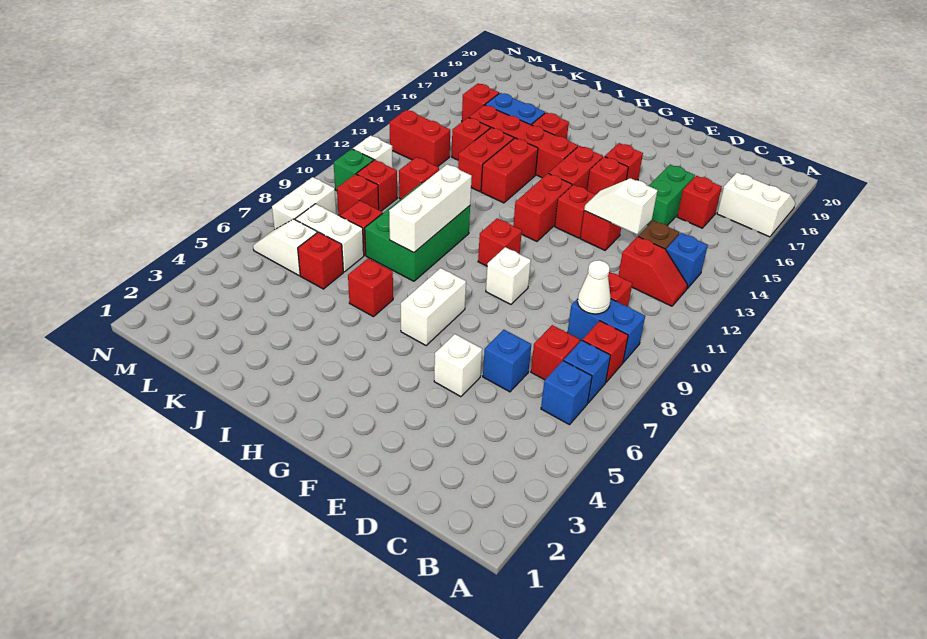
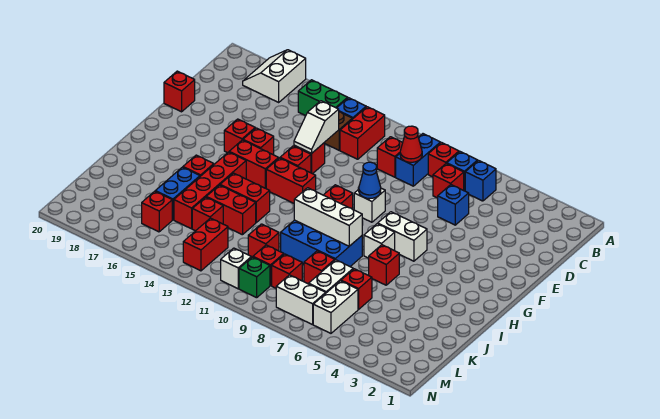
red slope B12:C12 level 1 top C -> red brick B12:C12 level 1
white cone C9 level 2 -> red cone C9 level 2
red brick C16 level 1 -> red brick E20 level 1
green brick D15:D16 level 1 -> green brick B14:B15 level 1
white brick E5 level 1 -> white brick H7 level 1
none -> blue cone F9 level 2
green brick I8:J10 level 1 -> blue brick I8:J10 level 1
white slope L6:M6 level 1 top L -> white brick L6:M6 level 1

